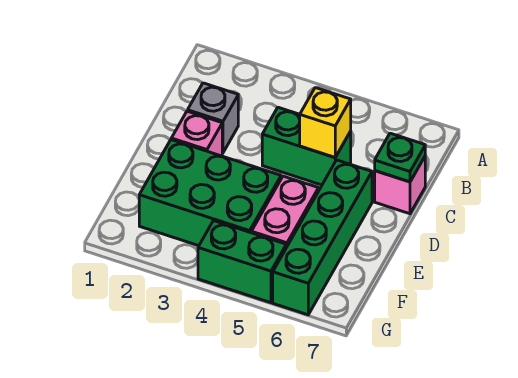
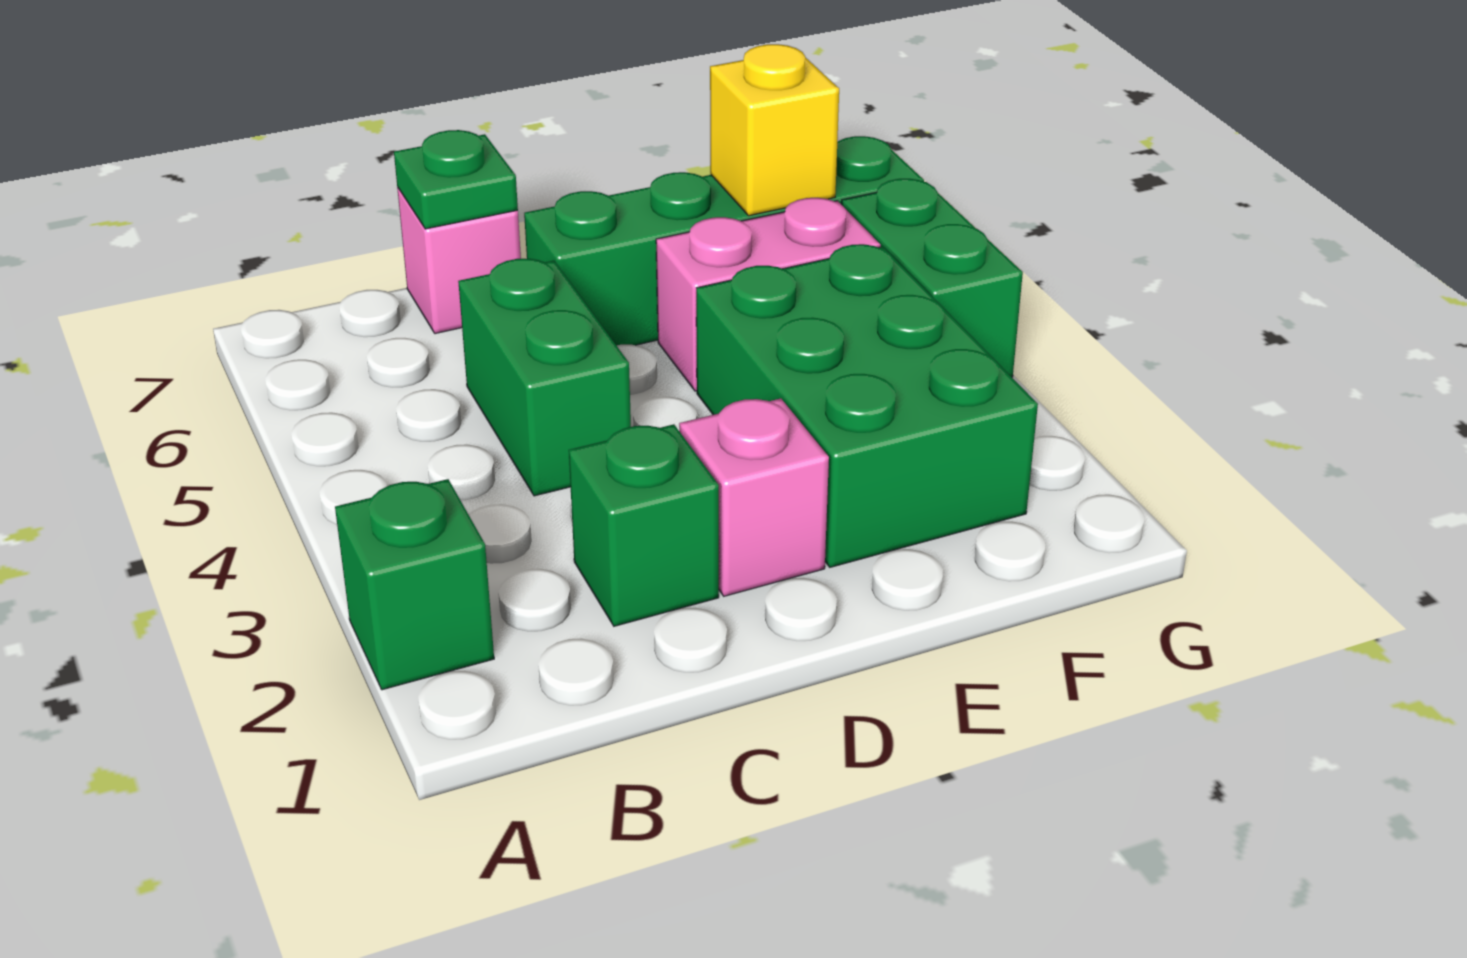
none -> green brick A2 level 1
grey brick C2 level 1 -> green brick C2 level 1
yellow brick C5 level 2 -> yellow brick F6 level 2

